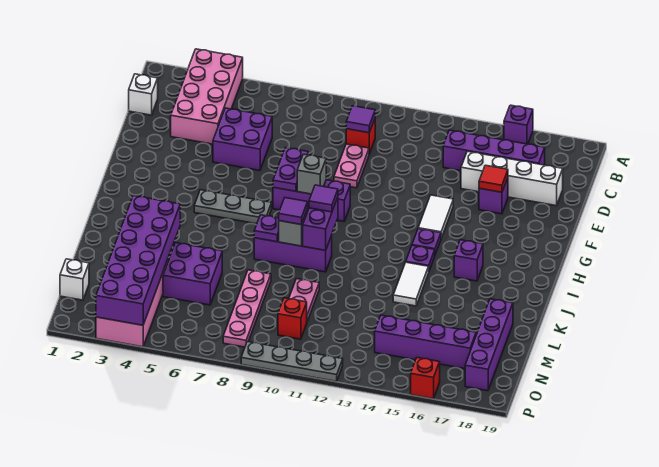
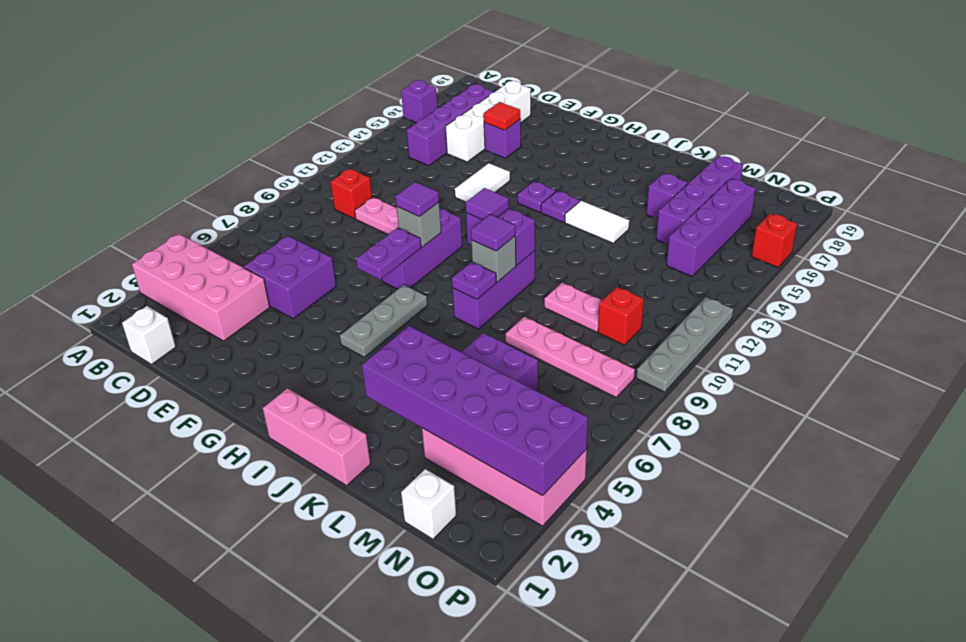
purple tile C10 level 2 -> purple tile G9 level 3
purple plate F8:G8 level 2 -> purple plate G7:G8 level 2
white tile F14:G14 level 1 -> white tile F13:F14 level 1
none -> pink brick I1:K1 level 1
purple brick I16 level 1 -> purple brick L16 level 1
purple brick L18:O18 level 1 -> purple brick M15:M18 level 1

